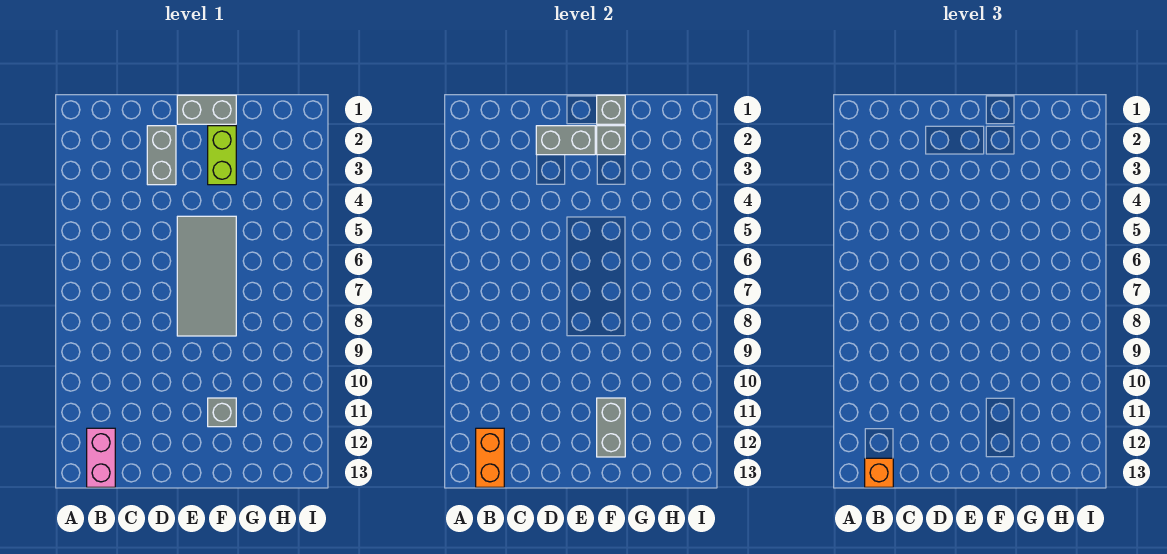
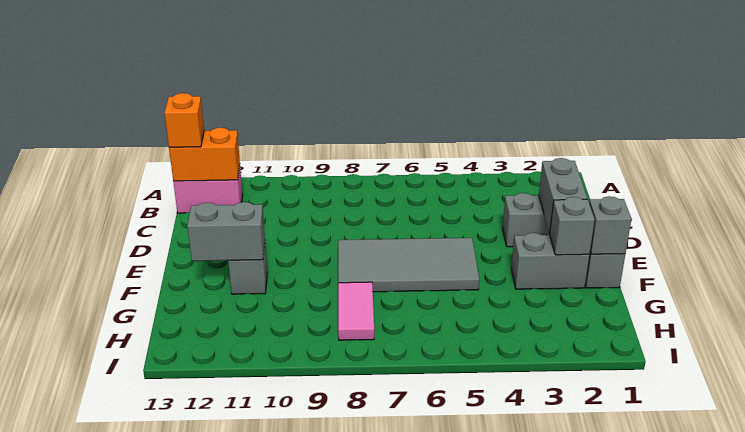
lime brick F2:F3 level 1 -> grey brick F2:F3 level 1
none -> pink tile G8:H8 level 1

